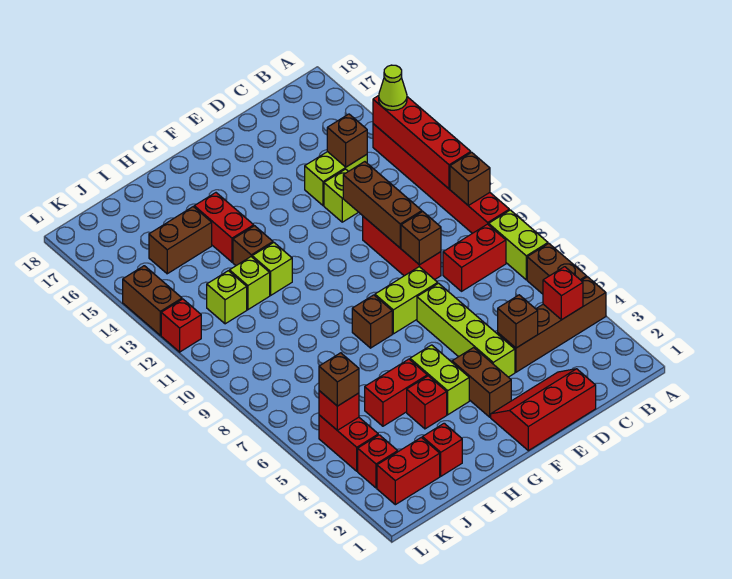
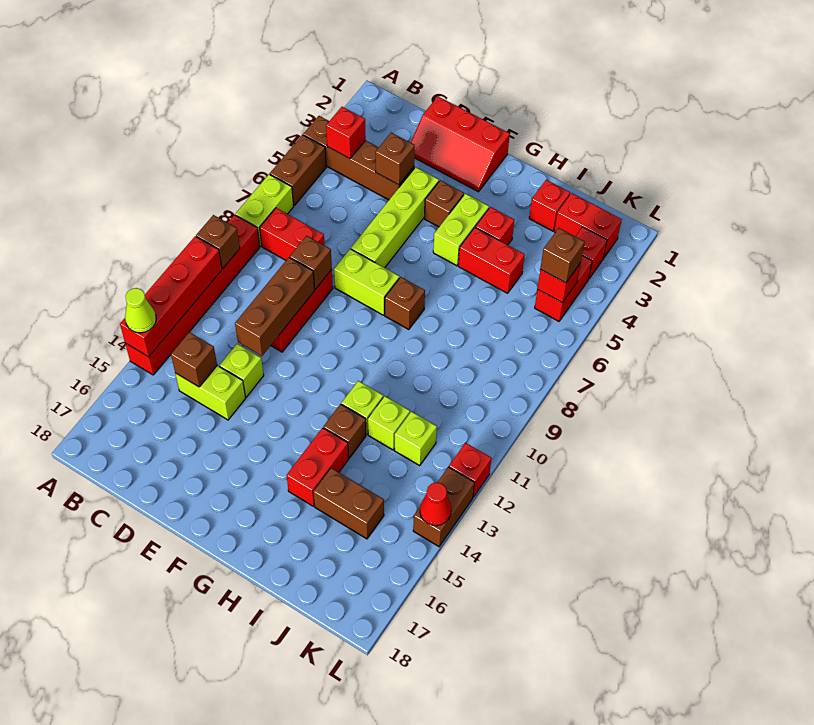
brown brick F3:F4 level 1 -> brown brick F4 level 1
none -> red cone L14 level 2

